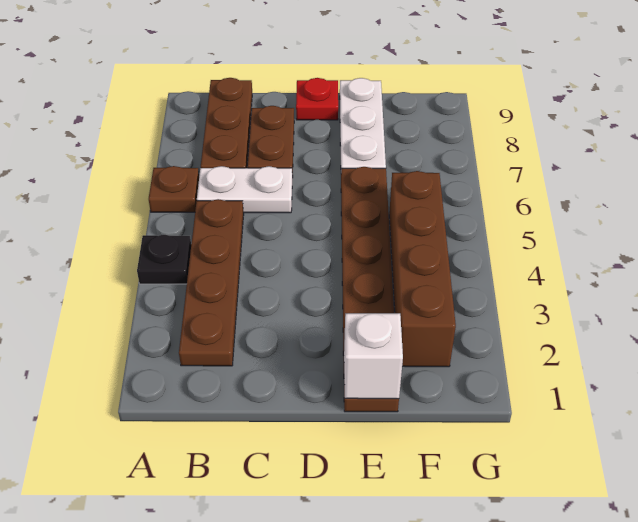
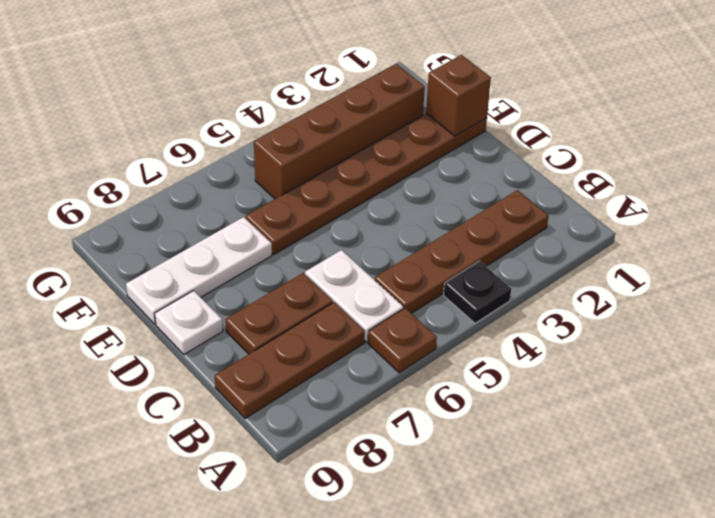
red plate D9 level 1 -> white plate D9 level 1
white brick E1 level 2 -> brown brick E1 level 2

